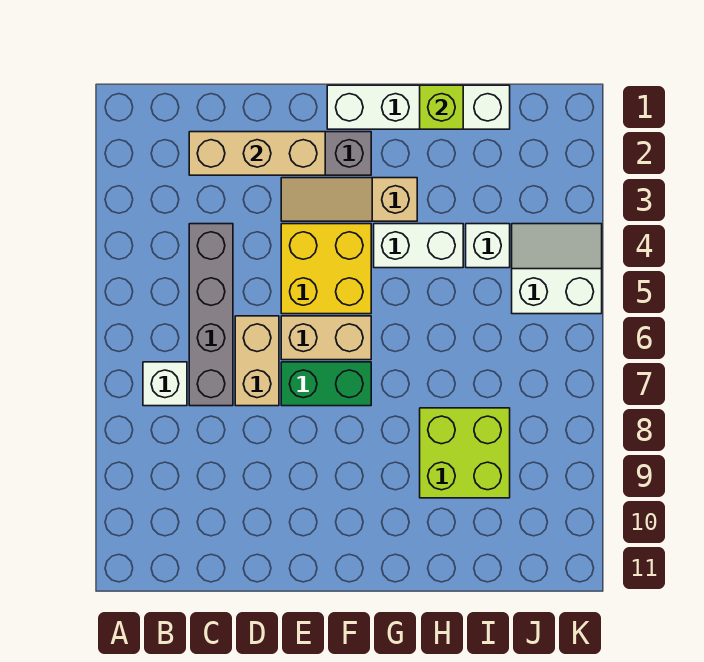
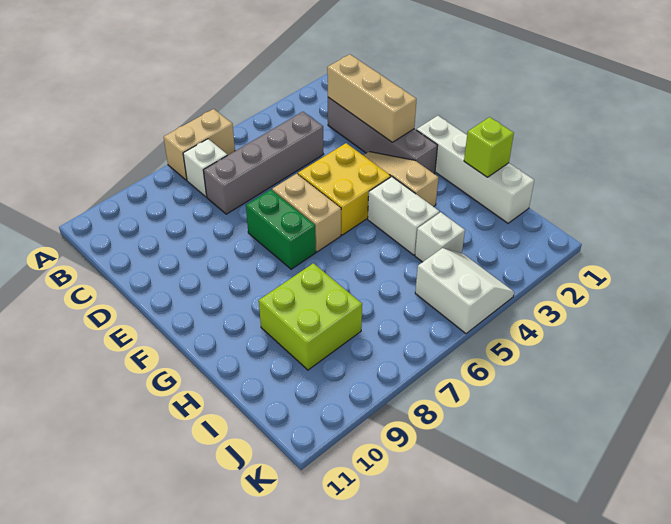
tan brick D6:D7 level 1 -> tan brick A6:A7 level 1

